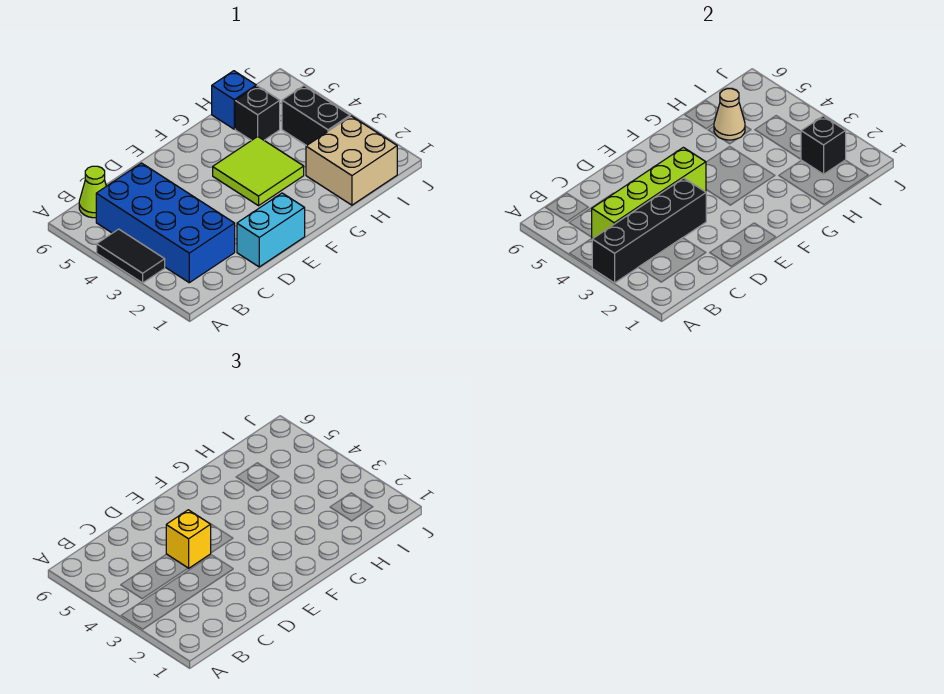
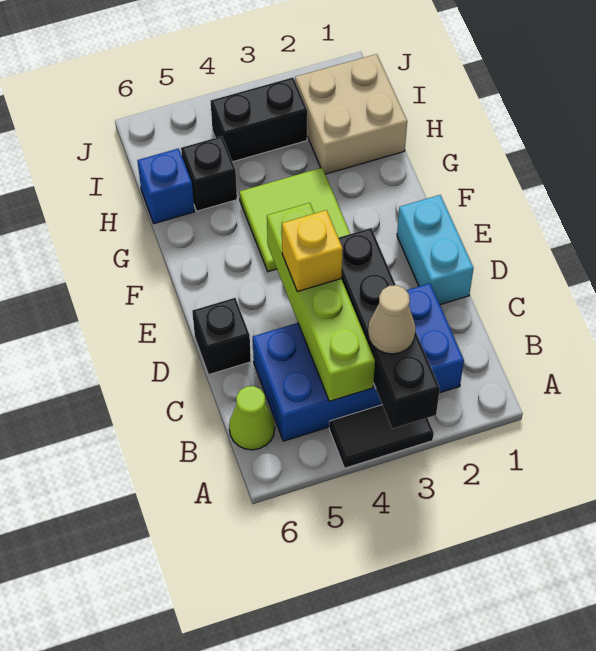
tan cone H5 level 2 -> tan cone B3 level 3
black brick I2 level 2 -> black brick D6 level 1

